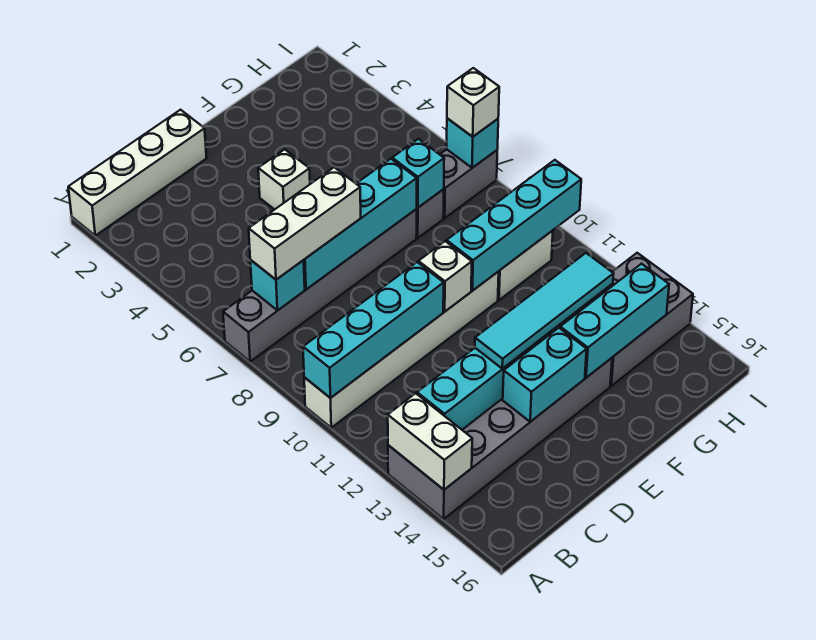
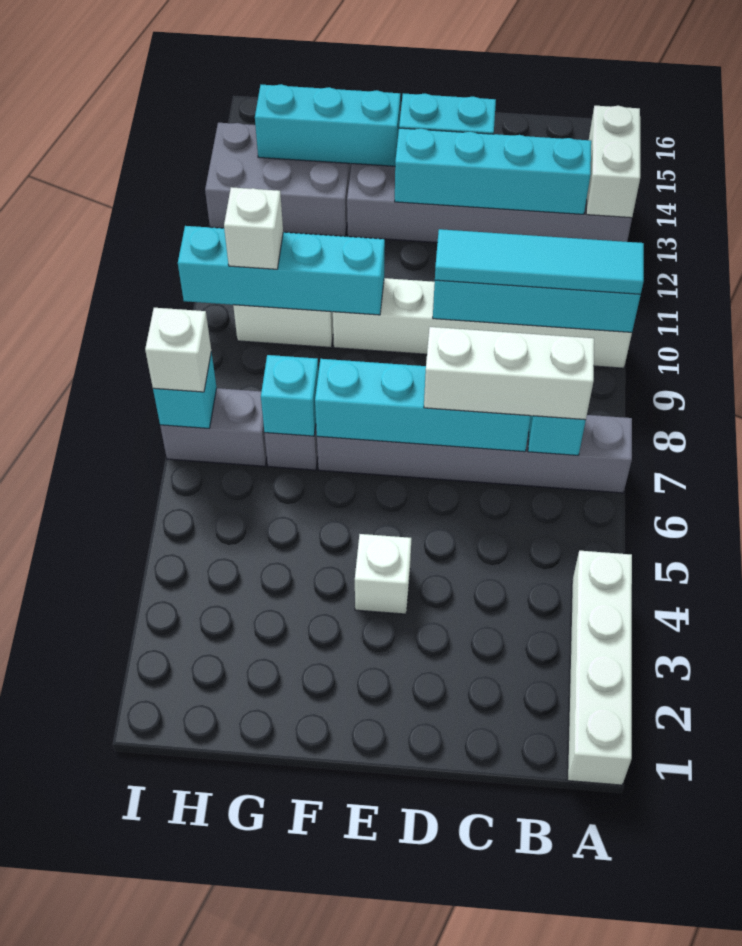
white brick A1:D1 level 1 -> white brick A1:A4 level 1
cyan tile D13:G13 level 3 -> cyan tile A10:D10 level 3
white brick E10 level 2 -> white brick H10 level 3

